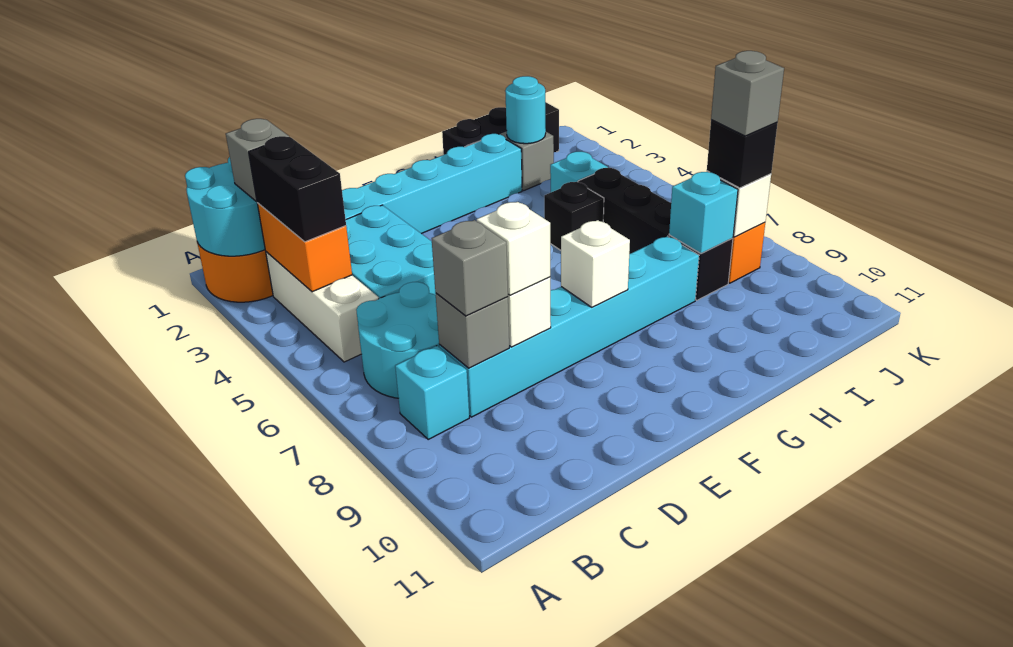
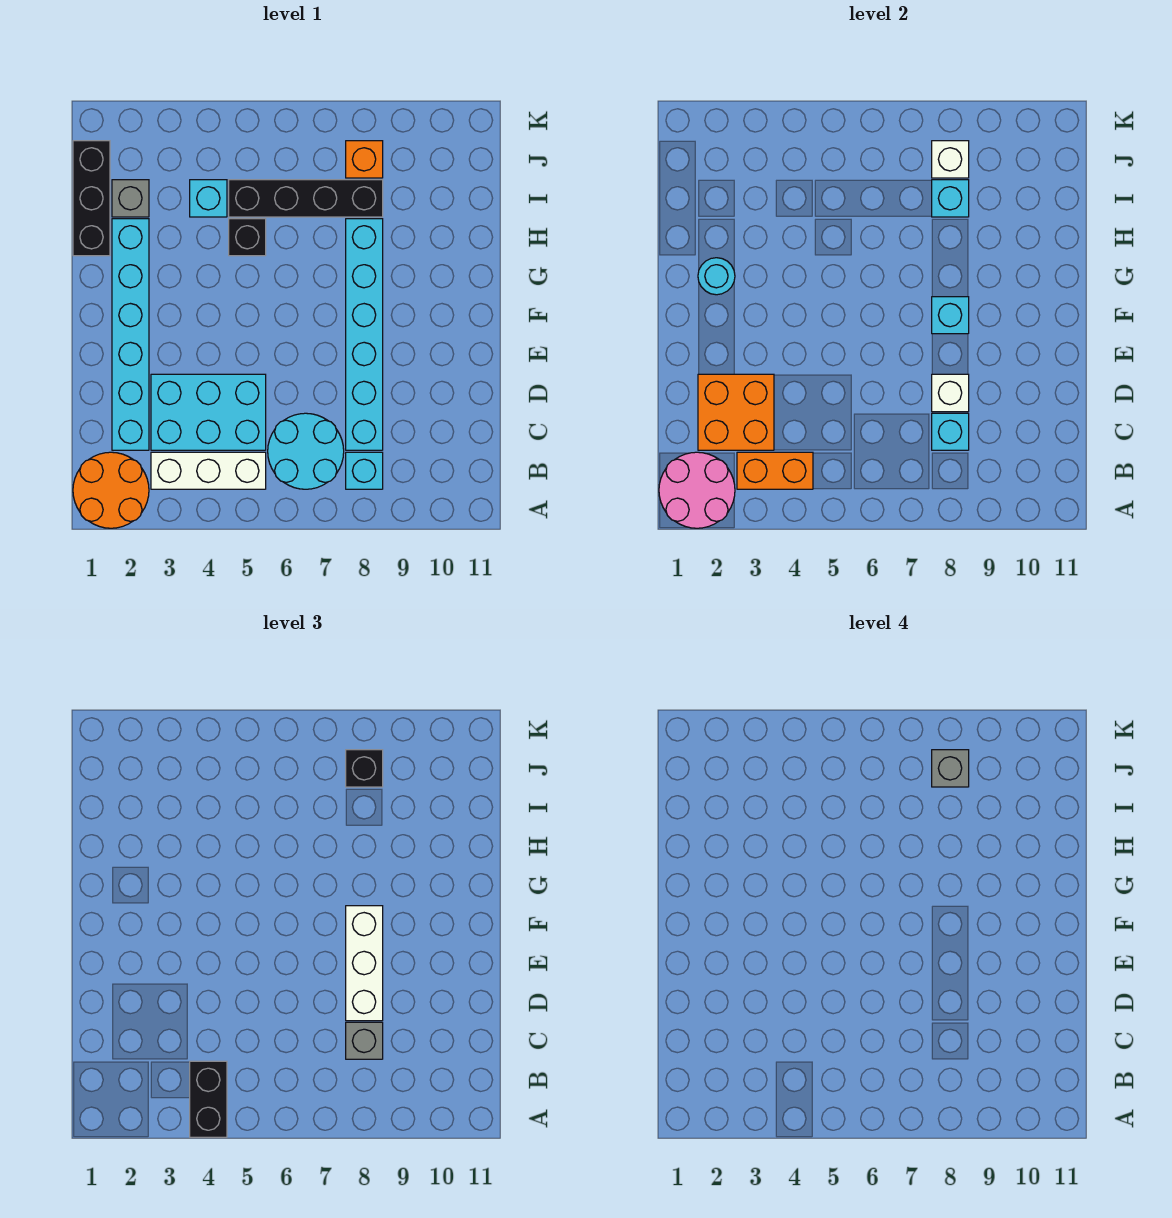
cyan round brick A1:B2 level 2 -> pink round brick A1:B2 level 2
grey brick B2 level 3 -> none
black brick B3:B4 level 3 -> black brick A4:B4 level 3
none -> orange brick C2:D3 level 2
grey brick C8 level 2 -> cyan brick C8 level 2
white brick D8 level 3 -> white brick D8:F8 level 3
white brick F8 level 2 -> cyan brick F8 level 2
cyan round brick I2 level 2 -> cyan round brick G2 level 2

